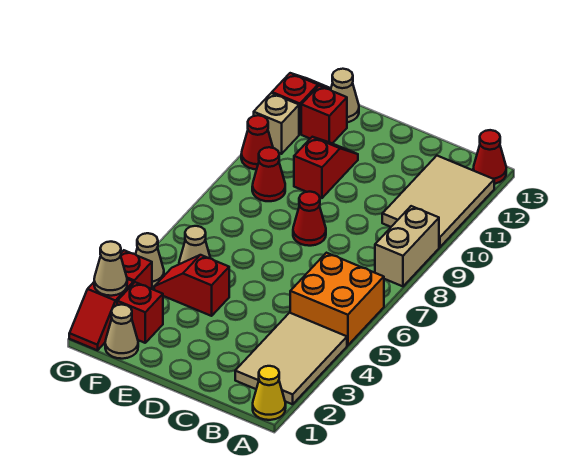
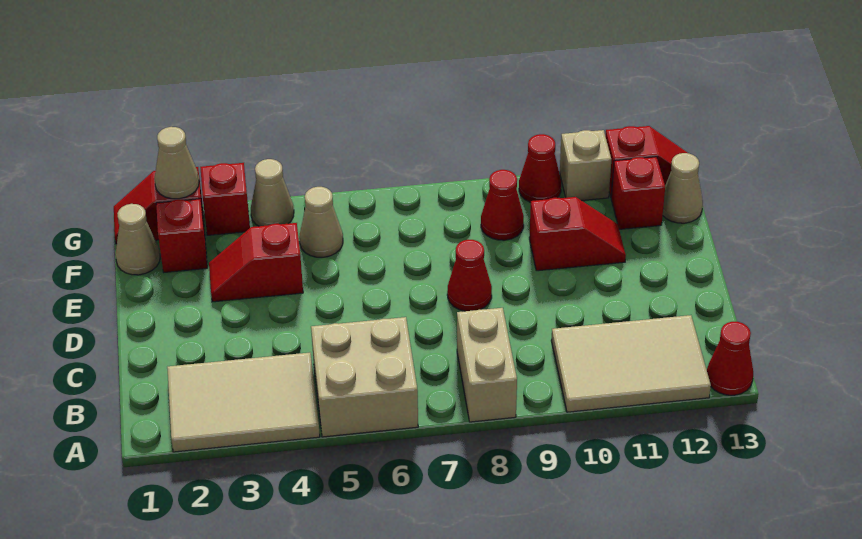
yellow cone A1 level 1 -> none
orange brick A5:B6 level 1 -> tan brick A5:B6 level 1
tan brick A8:A9 level 1 -> tan brick A8:B8 level 1
red slope E4:F4 level 1 top E -> red slope E3:E4 level 1 top 4

